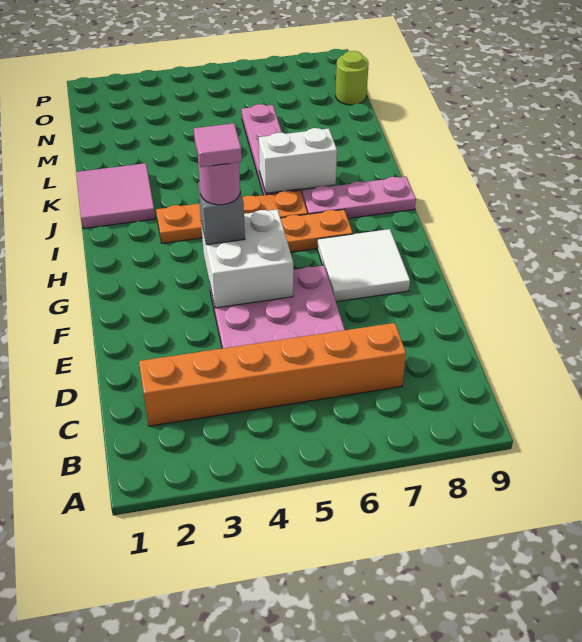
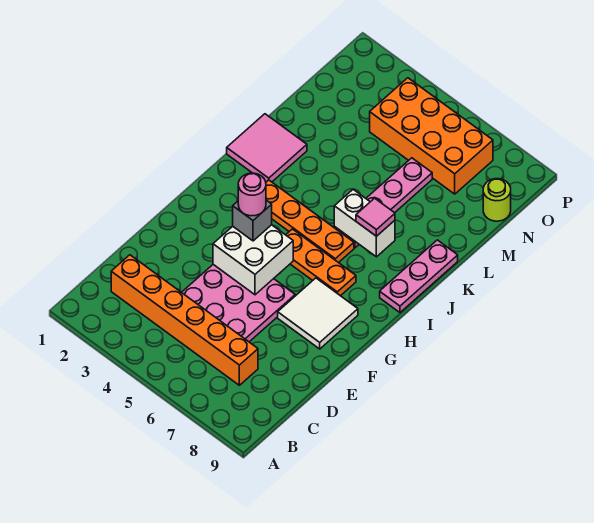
pink tile G4 level 5 -> pink tile J7 level 3
pink plate I7:I9 level 1 -> pink plate I9:K9 level 1
none -> orange brick N4:O7 level 1

